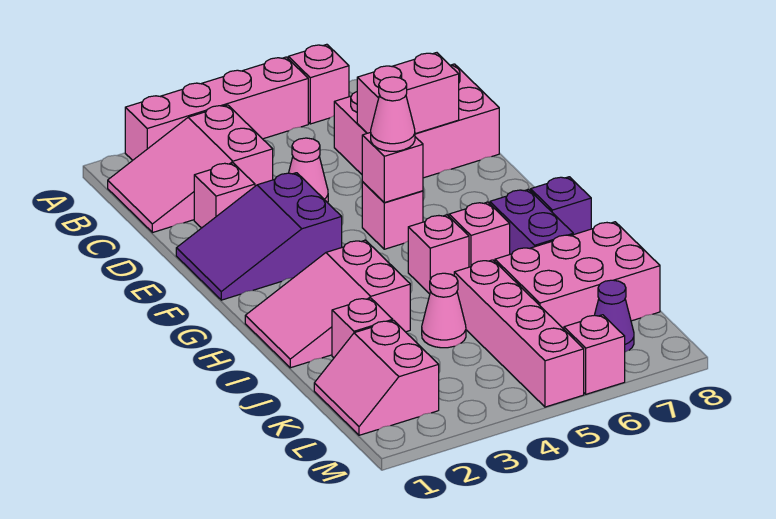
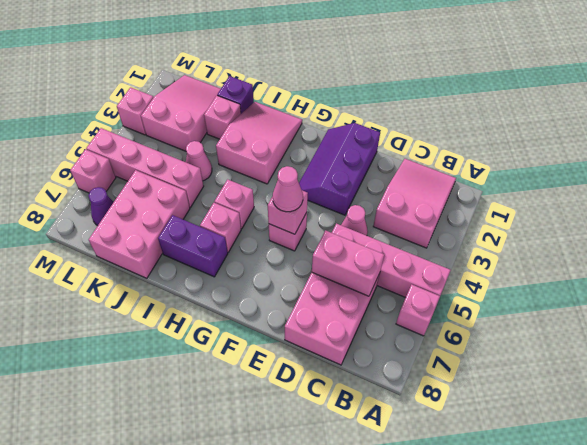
pink brick A2:A5 level 1 -> pink brick A5:D5 level 1
pink brick D2 level 1 -> pink brick M3 level 1
pink brick D6:D7 level 2 -> pink brick C6:D6 level 2
purple slope E1:F3 level 1 top 3 -> purple slope E1:F3 level 1 top E
purple brick H8 level 1 -> purple brick J1 level 1
pink slope K1:L2 level 1 top 2 -> pink slope K1:L3 level 1 top 3

